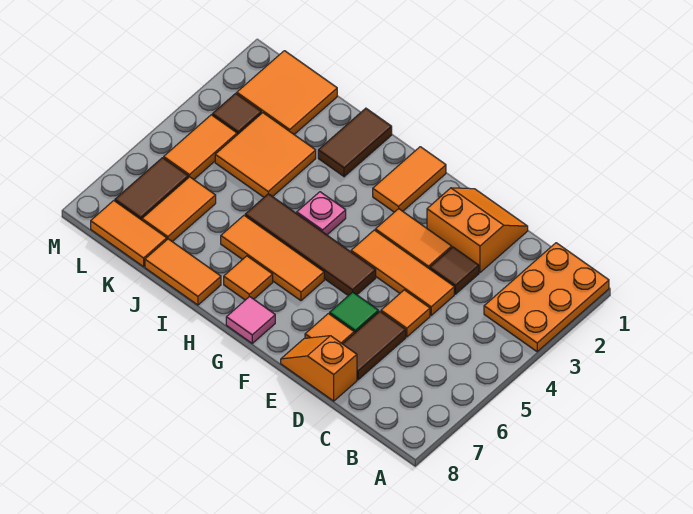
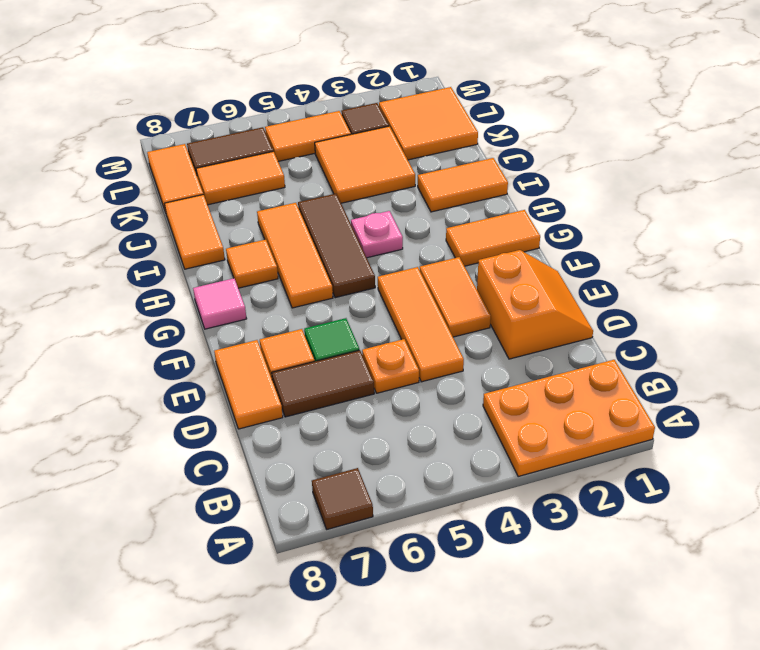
brown tile D3 level 1 -> brown tile A7 level 1
orange tile D5 level 1 -> orange plate D5 level 1
orange slope D8:E8 level 1 top D -> orange tile D8:E8 level 1
brown tile F5:I5 level 1 -> brown tile G5:I5 level 1
brown tile I1:I2 level 1 -> orange tile I1:I2 level 1

